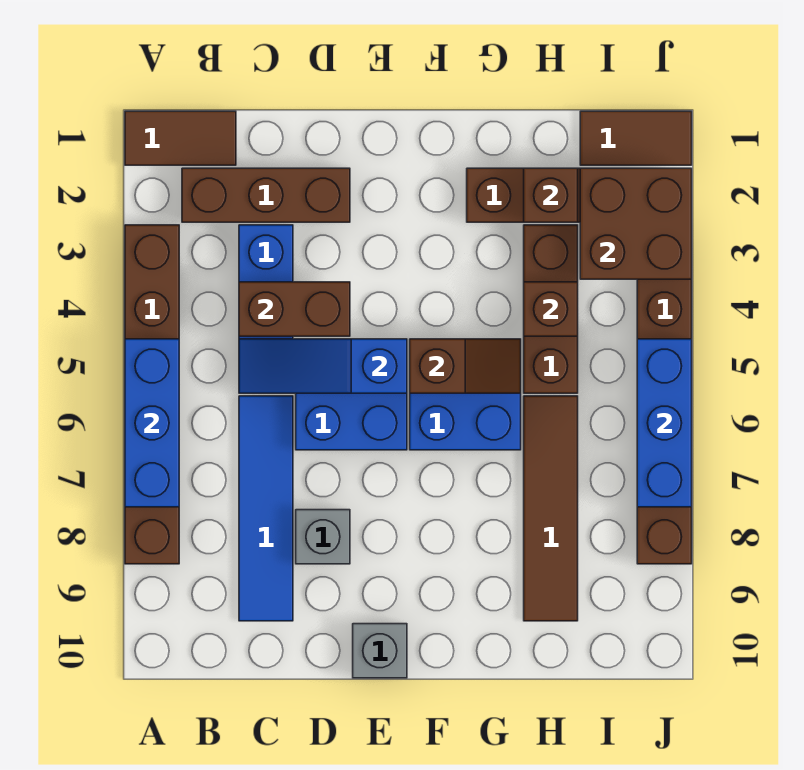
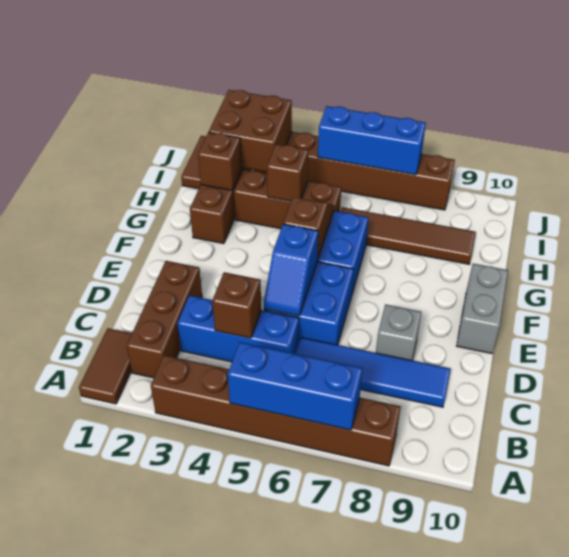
brown brick C4:D4 level 2 -> brown brick C4 level 2
blue slope C5:E5 level 2 top E -> blue slope D5:E5 level 2 top E
grey brick E10 level 1 -> grey brick E10:F10 level 1

